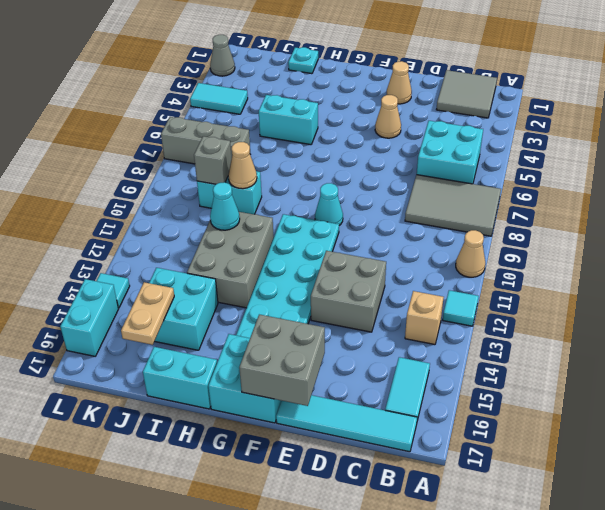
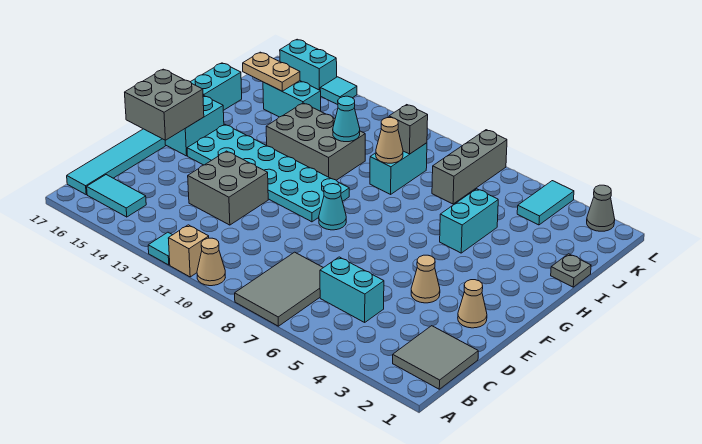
cyan brick B5:C6 level 1 -> cyan brick C5:C6 level 1
tan brick B13 level 1 -> tan brick A11 level 1
cyan plate I1 level 1 -> grey plate I1 level 1
cyan brick I14:J15 level 1 -> cyan brick J14:J15 level 1

